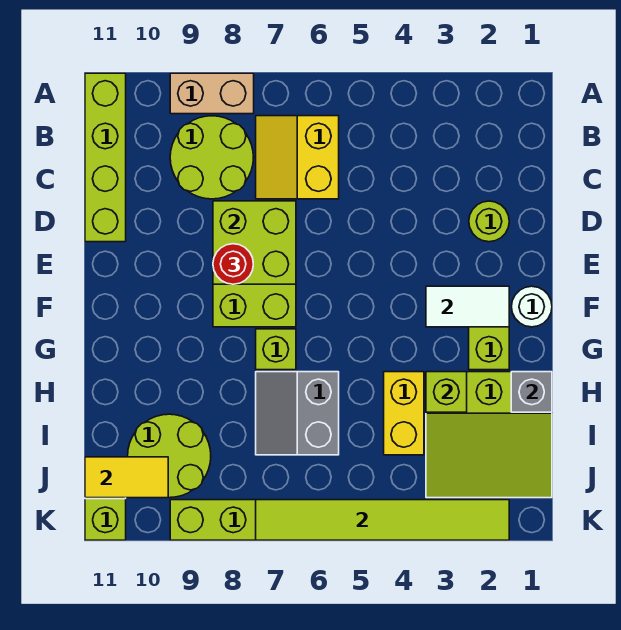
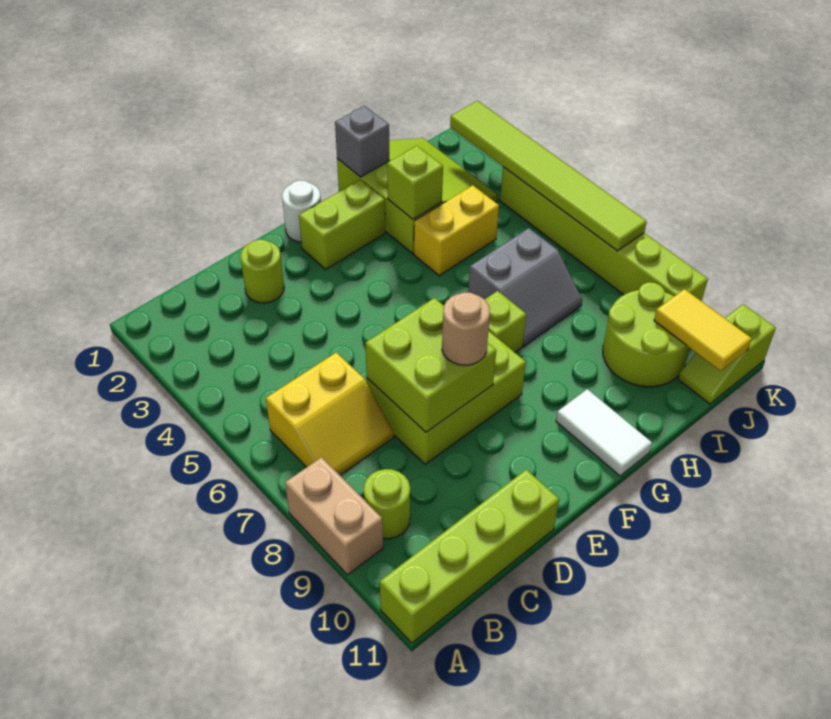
lime round brick B8:C9 level 1 -> lime round brick B9 level 1
red round brick E8 level 3 -> tan round brick E8 level 3
white tile F2:F3 level 2 -> white tile G10:G11 level 1

